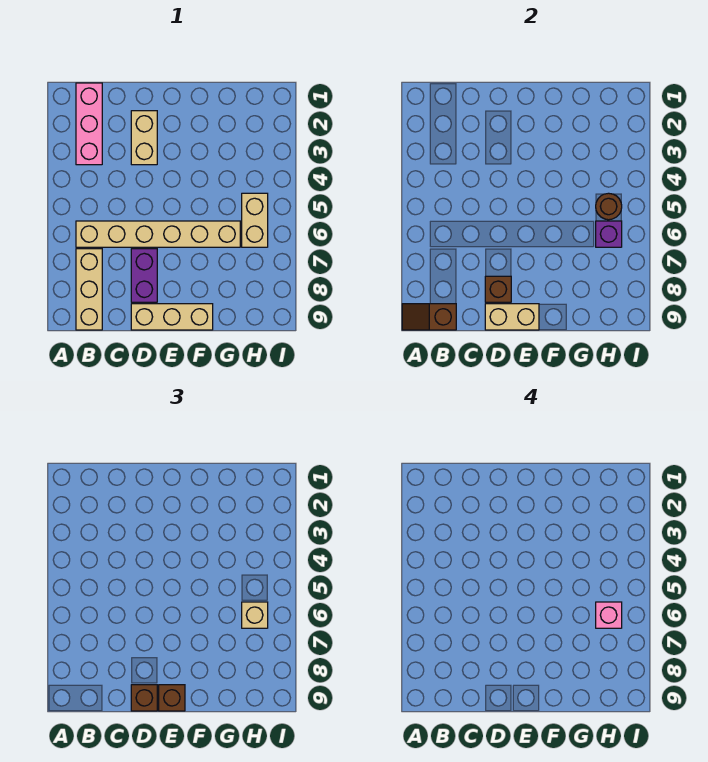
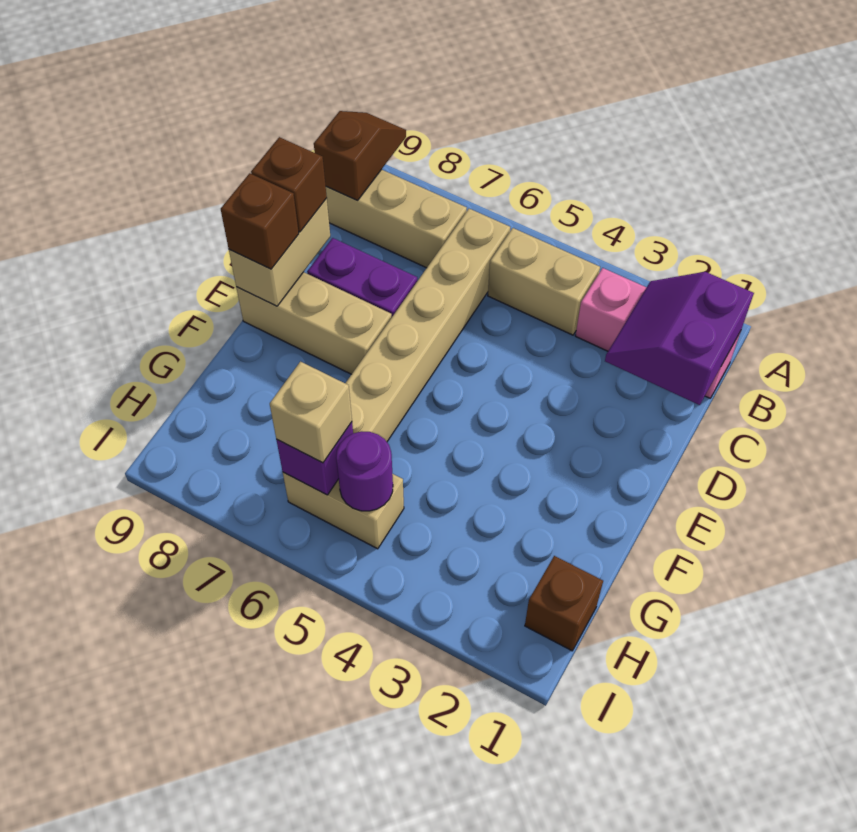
none -> purple slope B1:C2 level 2 top 1
tan brick D2:D3 level 1 -> tan brick B4:B5 level 1
brown brick D8 level 2 -> brown brick H1 level 1
tan brick D9:F9 level 1 -> tan brick E7:E9 level 1
brown round brick H5 level 2 -> purple round brick H5 level 2
pink brick H6 level 4 -> none

